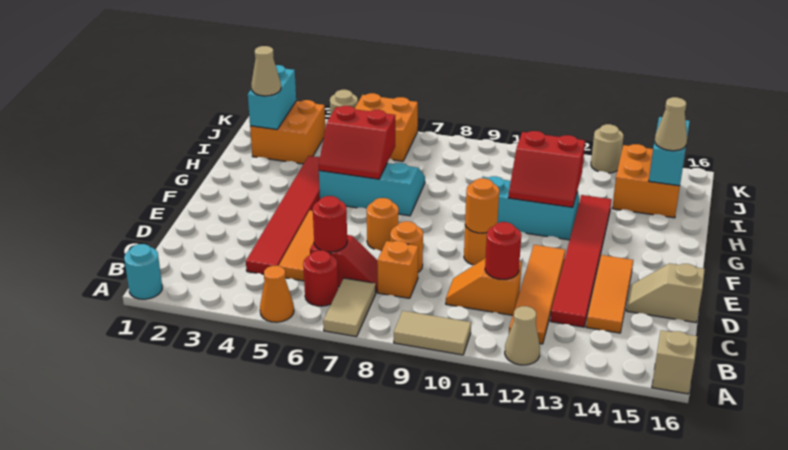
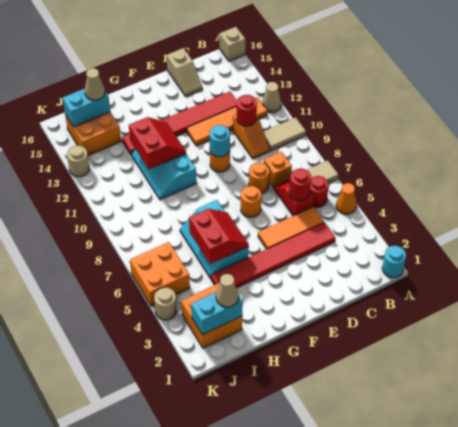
tan tile A9:A10 level 1 -> tan tile A10:B10 level 1
orange tile C14:E14 level 1 -> none
orange round brick E10 level 2 -> cyan round brick E10 level 2

